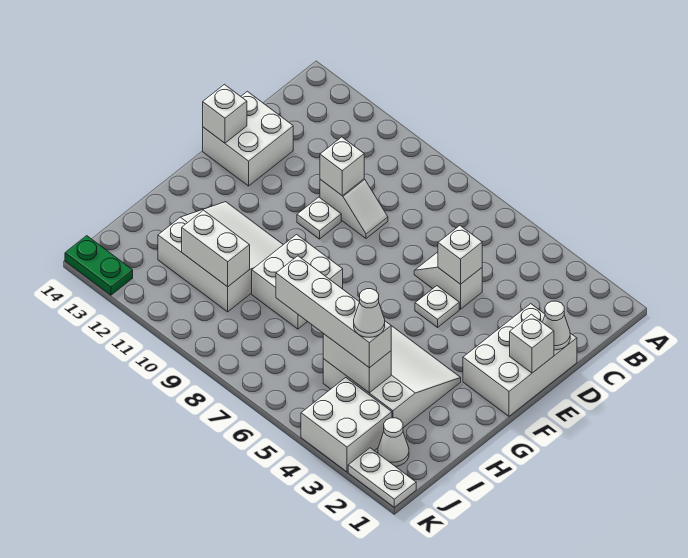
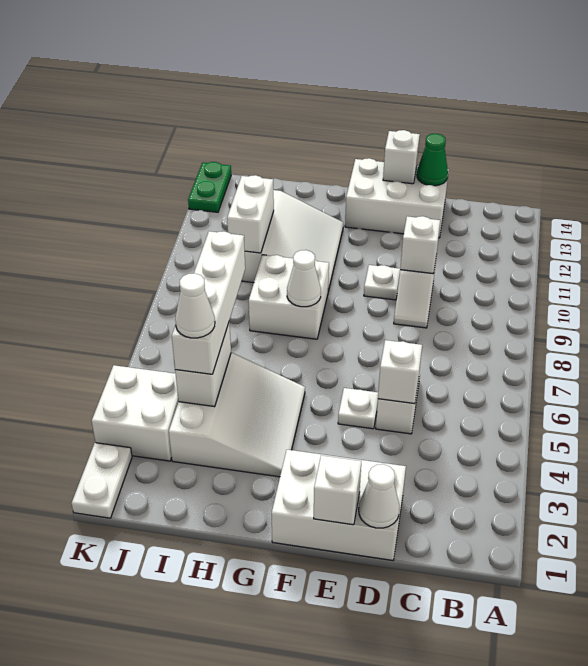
white brick D13:E14 level 1 -> white brick D13:F14 level 1
none -> green cone D14 level 2
white cone J2 level 1 -> white cone G8 level 2

